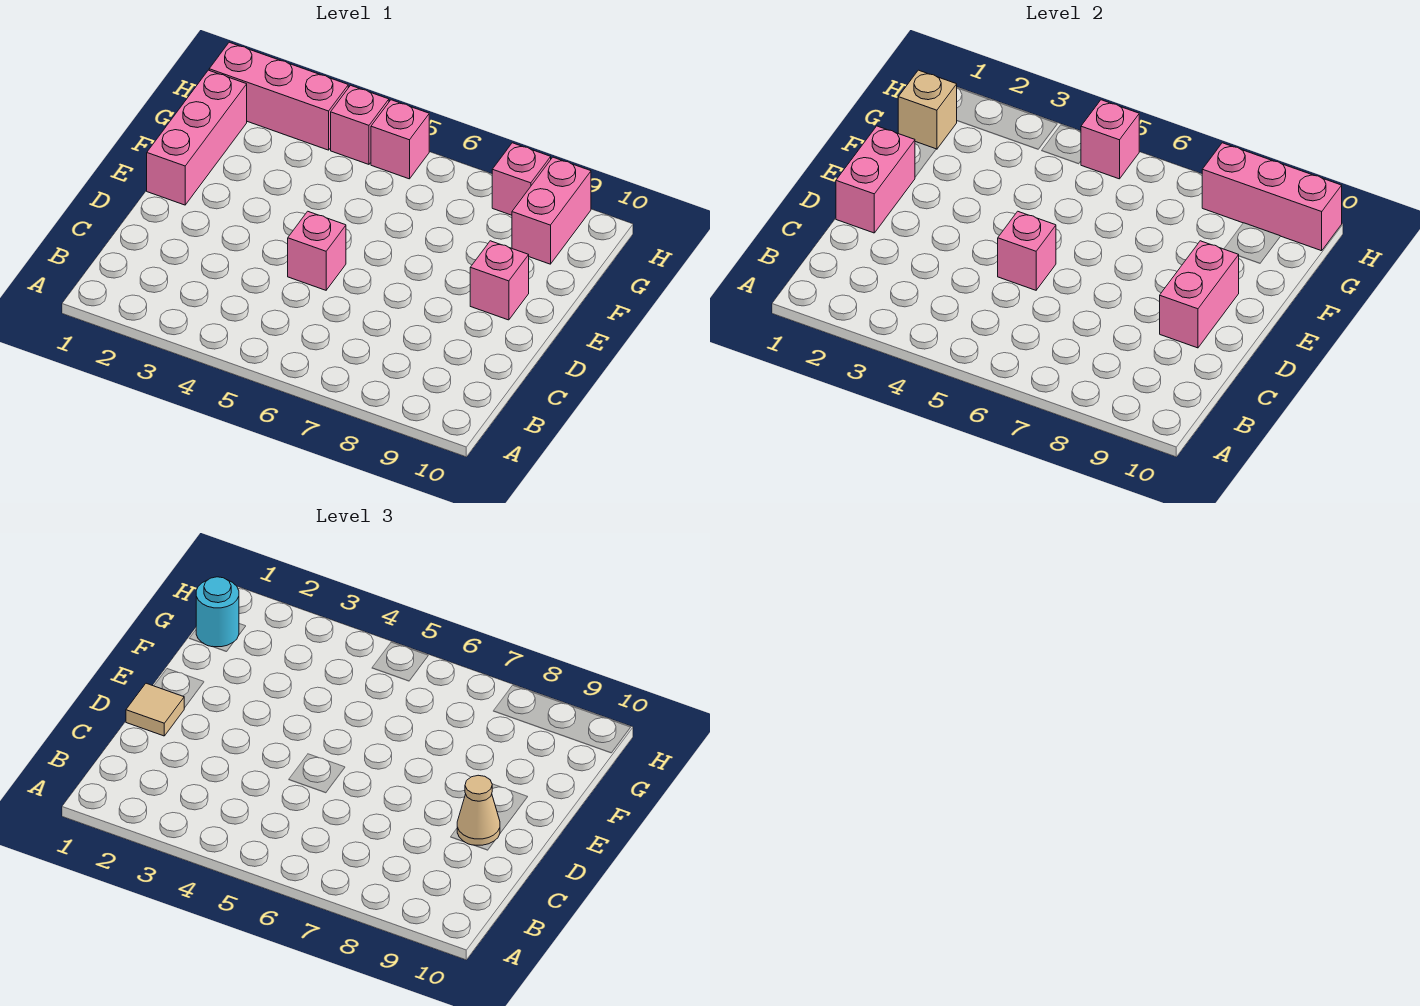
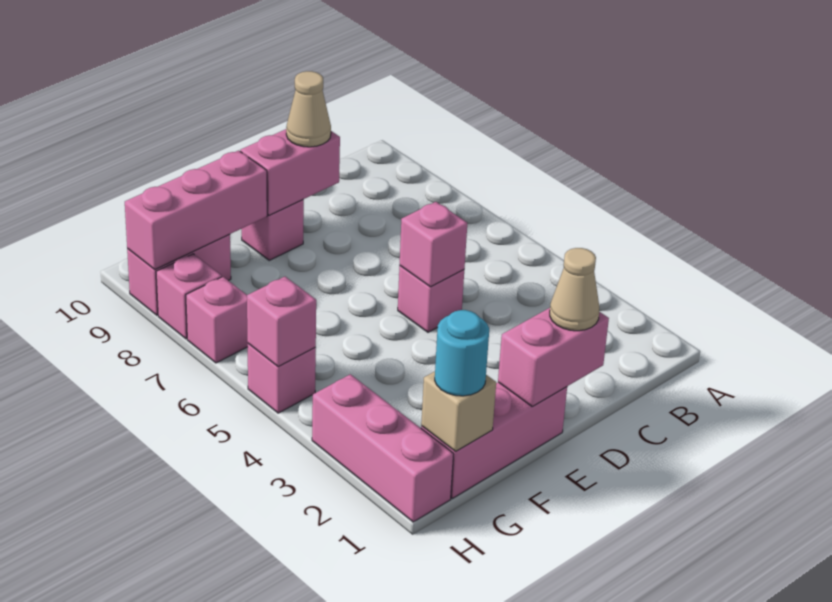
tan tile D1 level 3 -> tan cone D1 level 3
pink brick H4 level 1 -> pink brick H7 level 1
pink brick H8:H10 level 2 -> pink brick F9:H9 level 2

